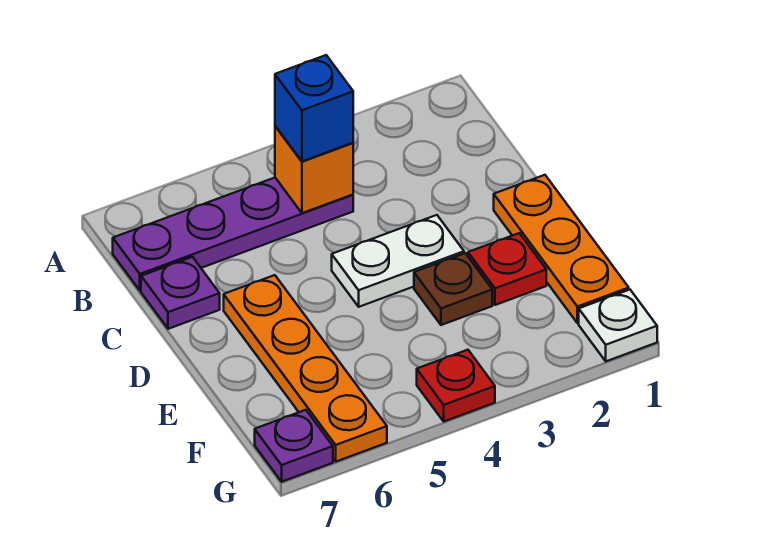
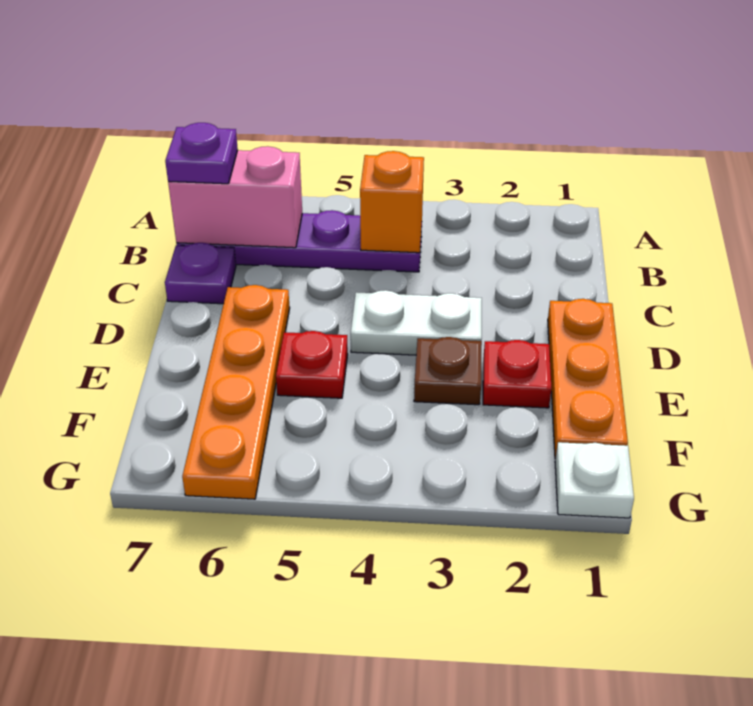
blue brick B4 level 3 -> none
none -> pink brick B6:B7 level 2
red plate G4 level 1 -> red plate E5 level 1
purple plate G7 level 1 -> purple plate B7 level 3

